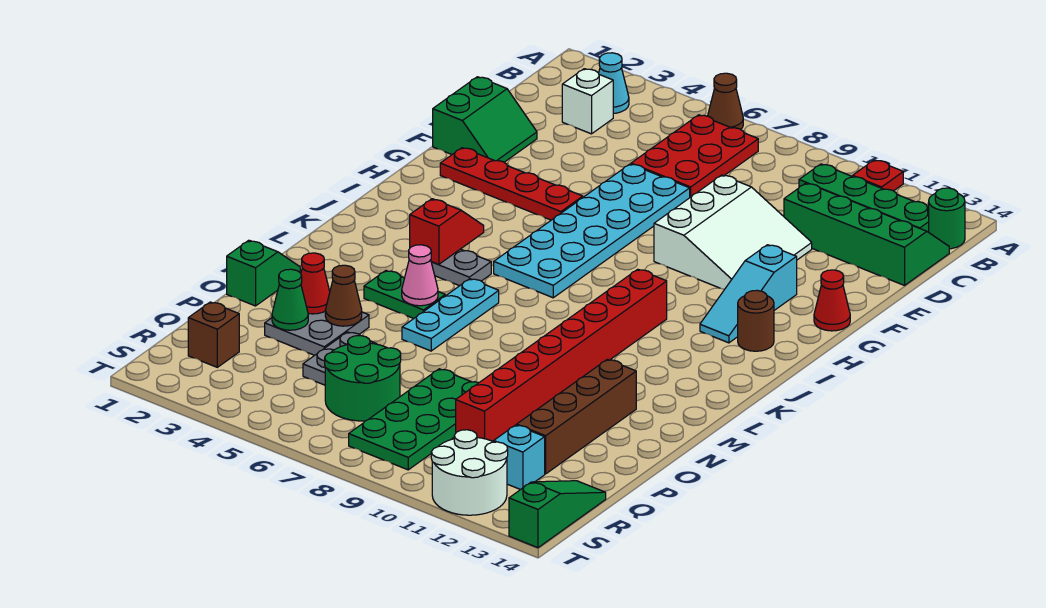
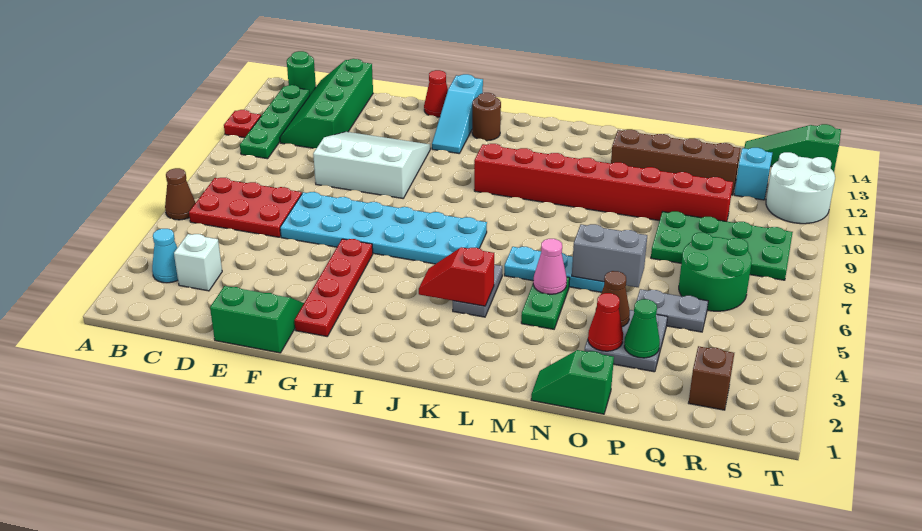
cyan slope G12:I12 level 1 top G -> cyan slope H12:H14 level 1 top 14
none -> grey brick N6:O6 level 2

